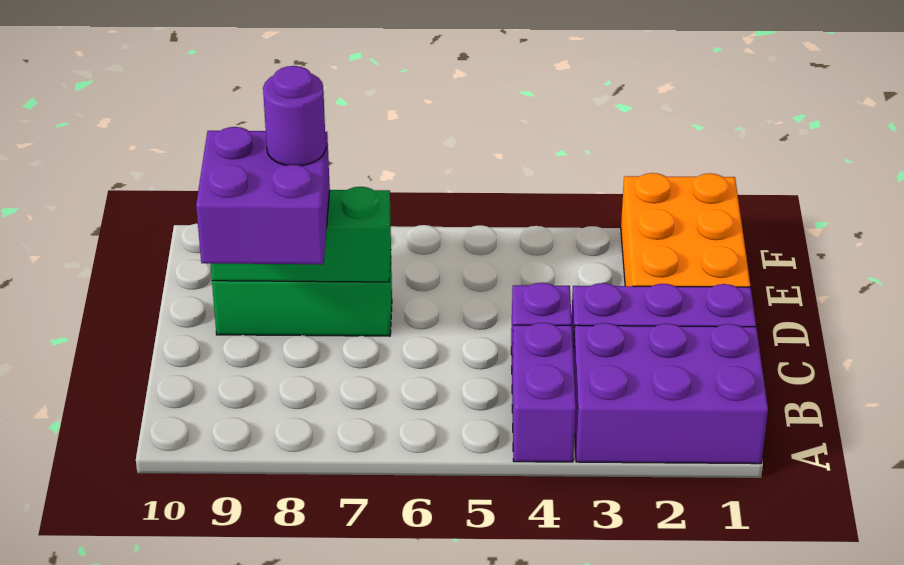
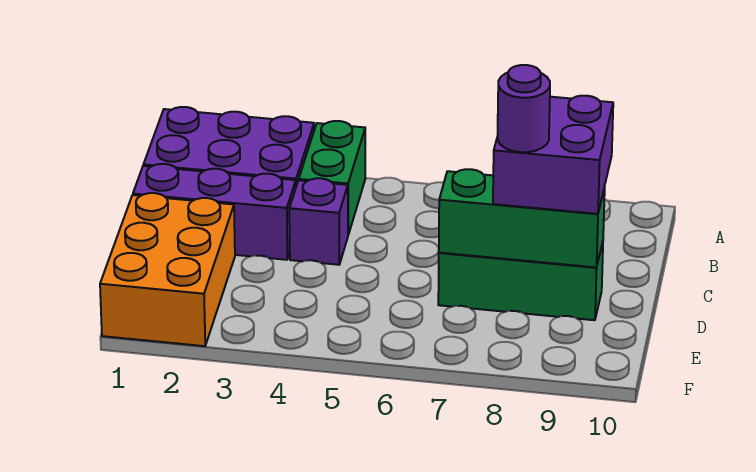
purple brick A4:B4 level 1 -> green brick A4:B4 level 1

